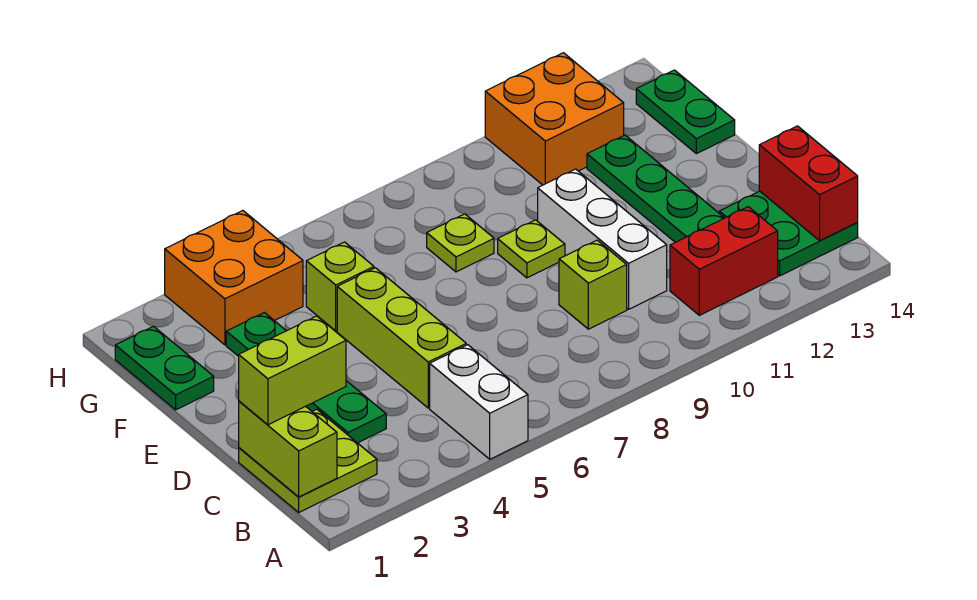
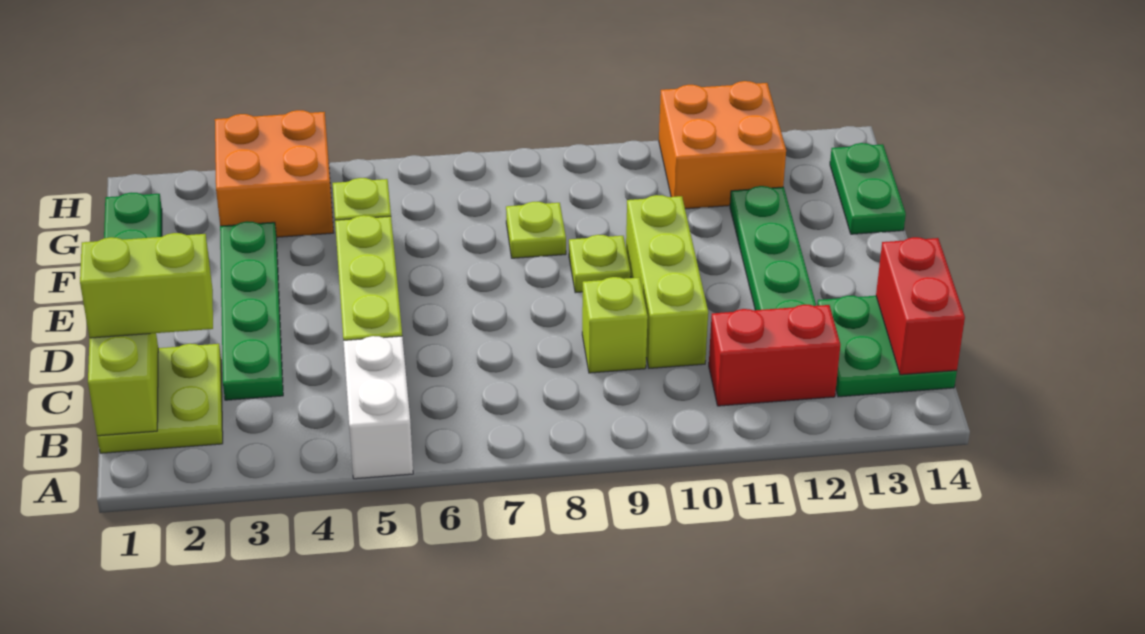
white brick C10:E10 level 1 -> lime brick C10:E10 level 1

